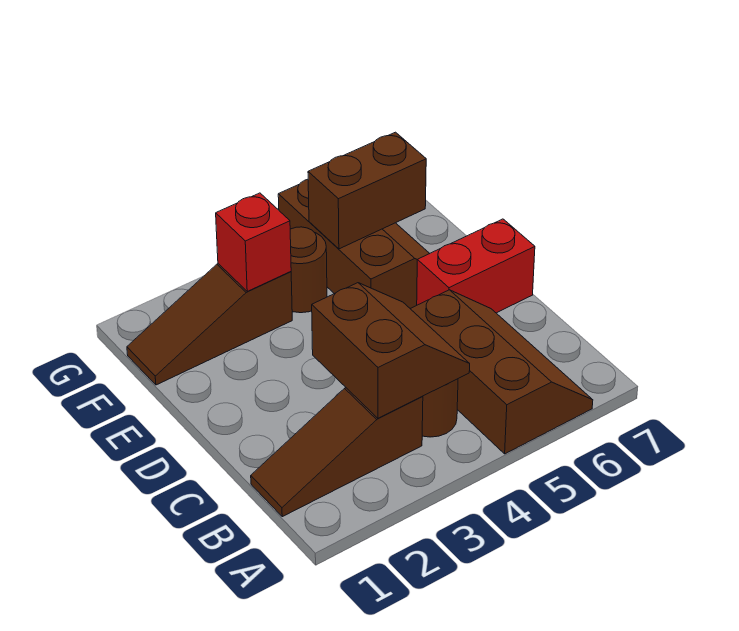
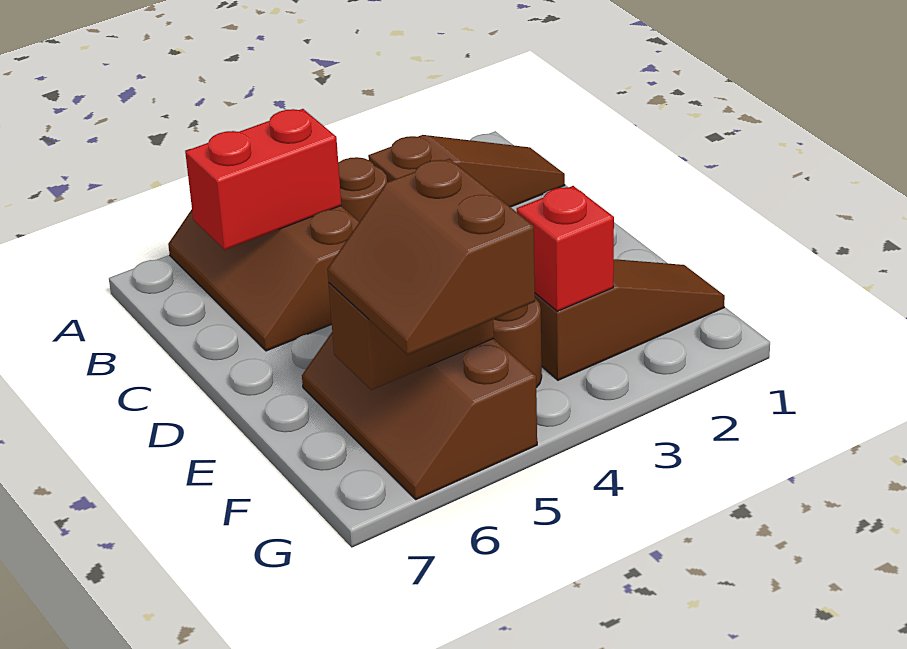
brown slope B3:C4 level 2 top 3 -> brown slope F5:G6 level 3 top 5
red brick D6:D7 level 1 -> red brick B5:B6 level 2

